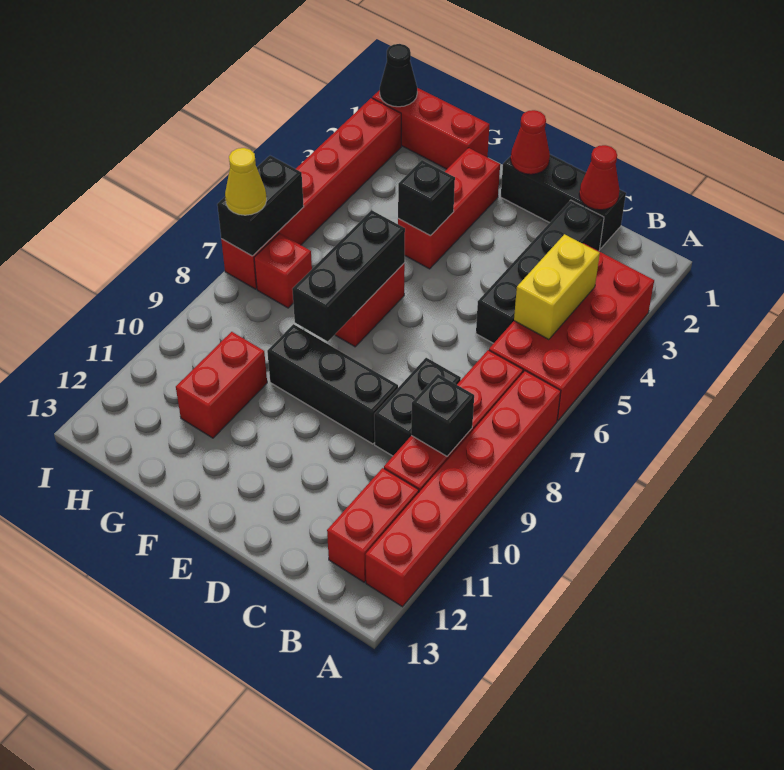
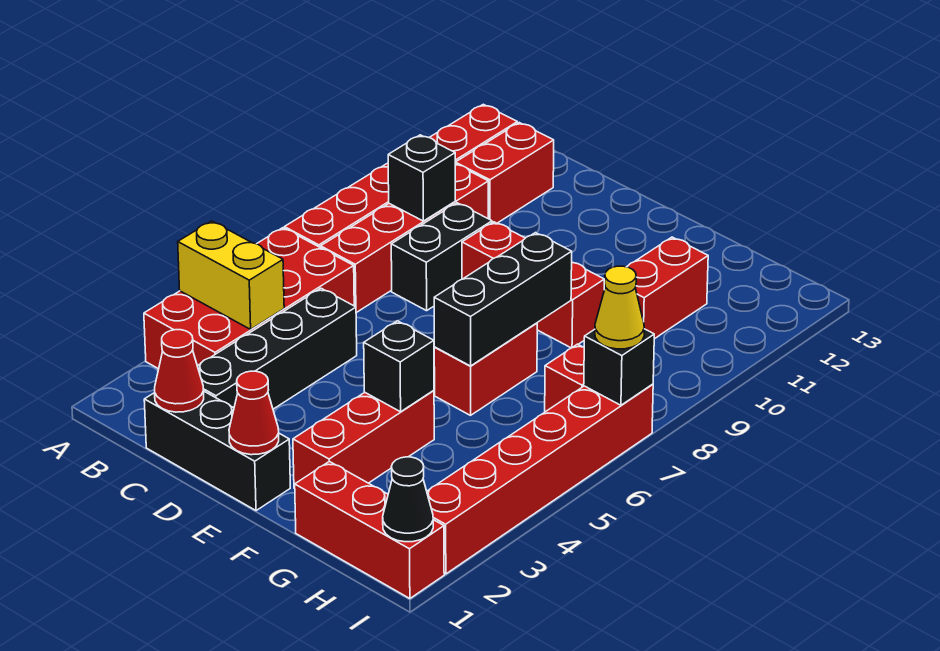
yellow brick B4:B5 level 2 -> yellow brick A4:B4 level 2
black brick D9:F9 level 1 -> red brick D9:F9 level 1
black brick I6:I7 level 2 -> black brick I7 level 2

